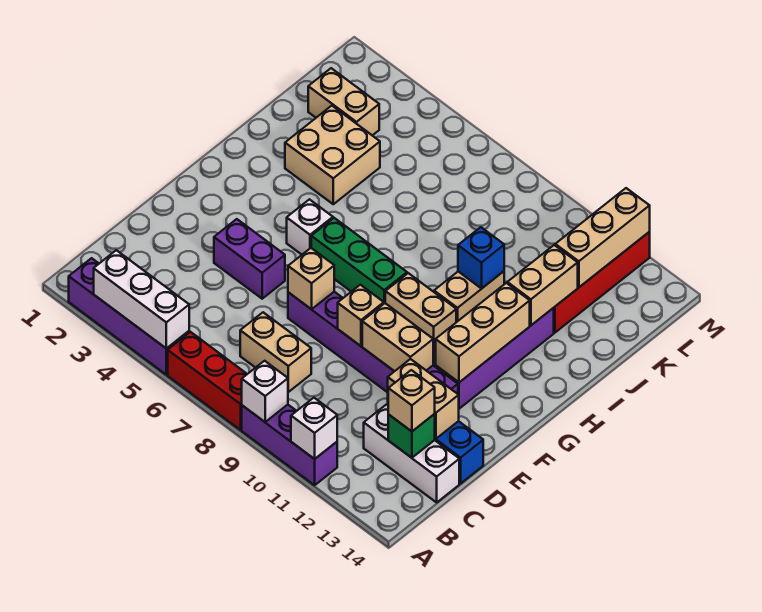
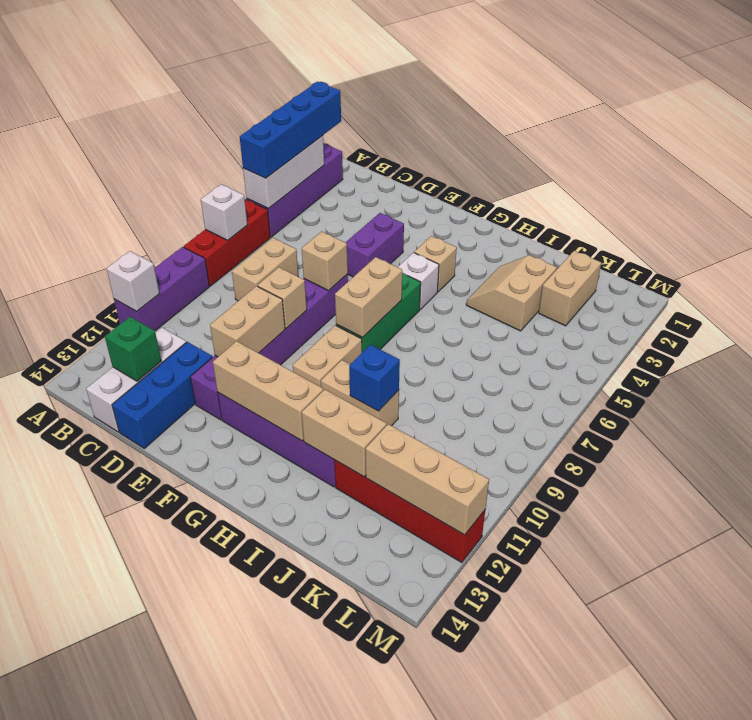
none -> blue brick A2:A5 level 3
white brick A9 level 2 -> white brick A7 level 2
tan brick C13 level 3 -> tan brick G4 level 1
tan brick D12:D13 level 2 -> tan brick G7:G8 level 2
tan brick I3:J4 level 1 -> tan slope I3:J4 level 1 top J

